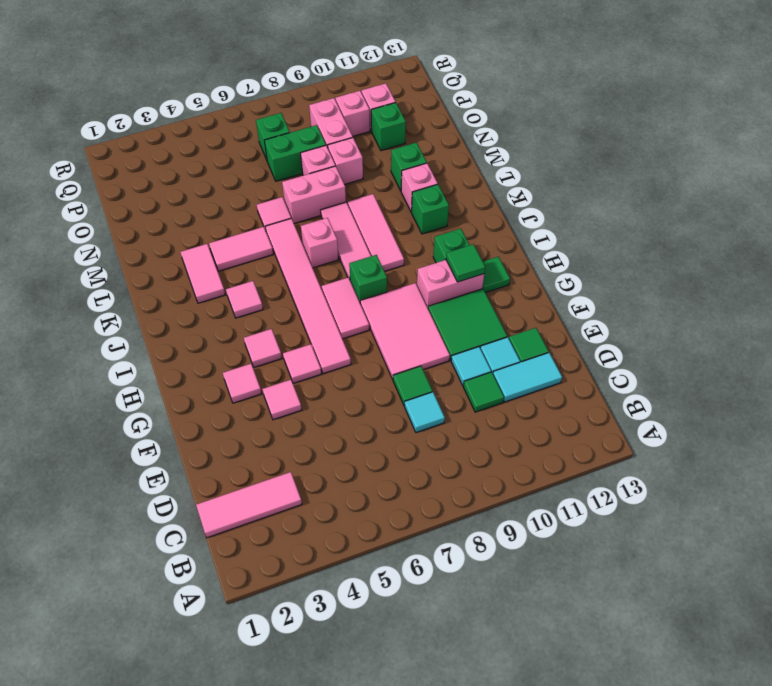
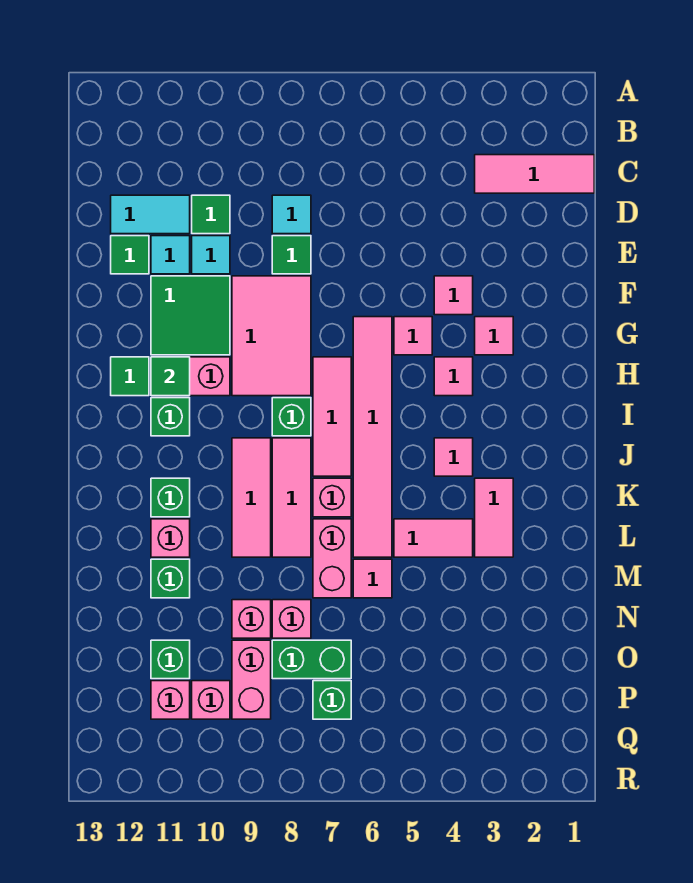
pink tile H7:I7 level 1 -> pink tile H7:J7 level 1
pink brick M7:M8 level 1 -> pink brick L7:M7 level 1

